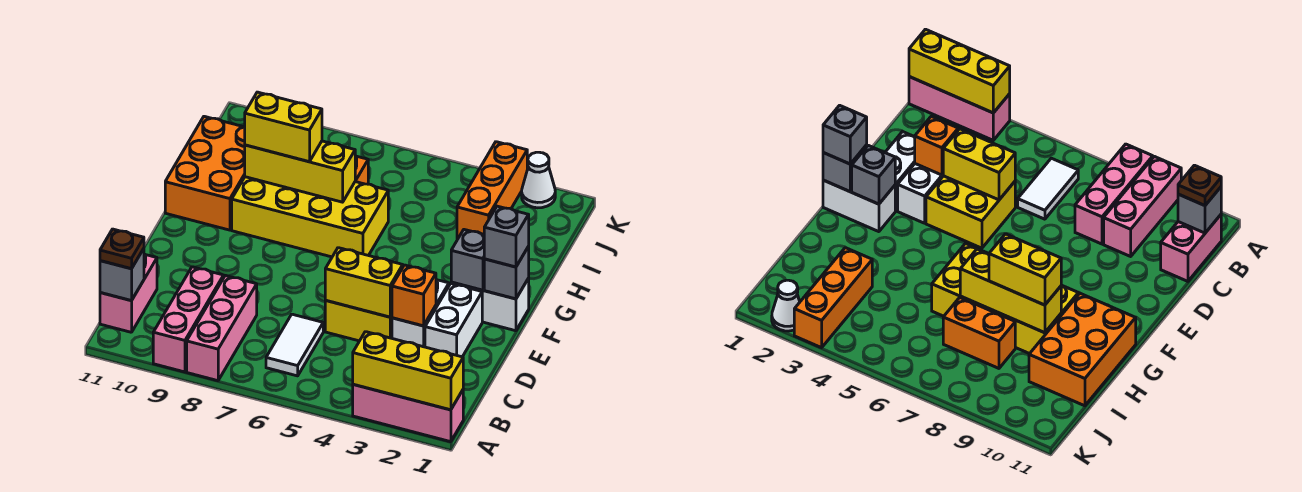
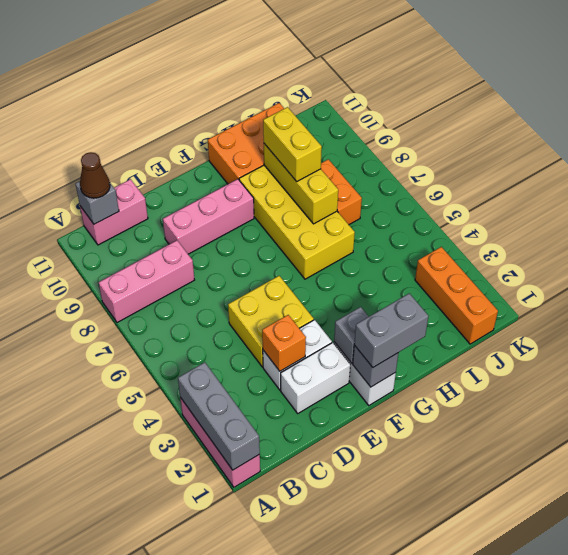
yellow brick A1:A3 level 2 -> grey brick A1:A3 level 2
pink brick A9:C9 level 1 -> pink brick D9:F9 level 1
white tile B6:C6 level 1 -> none
brown plate B11 level 3 -> brown cone B11 level 3
yellow brick D4:D5 level 2 -> none
grey brick F1 level 3 -> grey brick F1:G1 level 3
orange brick I3:K3 level 1 -> orange brick J1:J3 level 1
white cone K2 level 1 -> none

